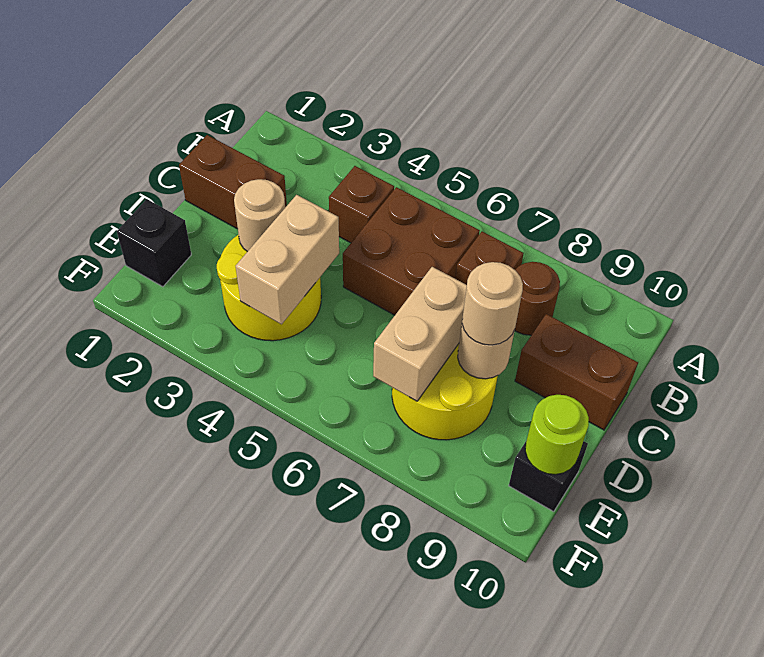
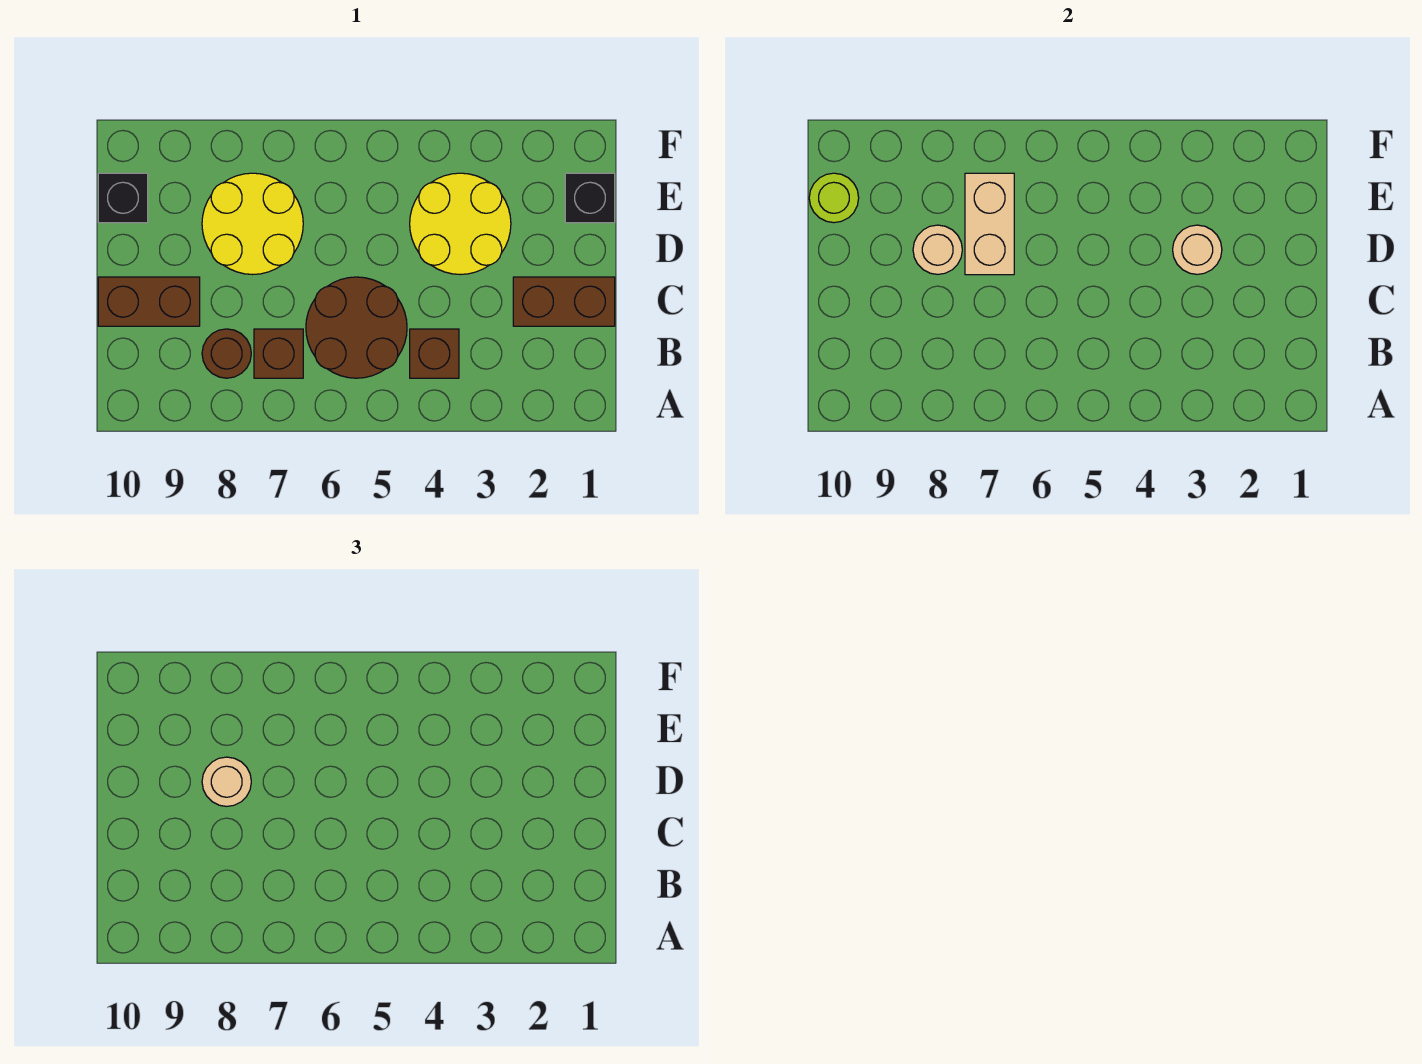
brown brick B5:C6 level 1 -> brown round brick B5:C6 level 1
tan brick D4:E4 level 2 -> none

